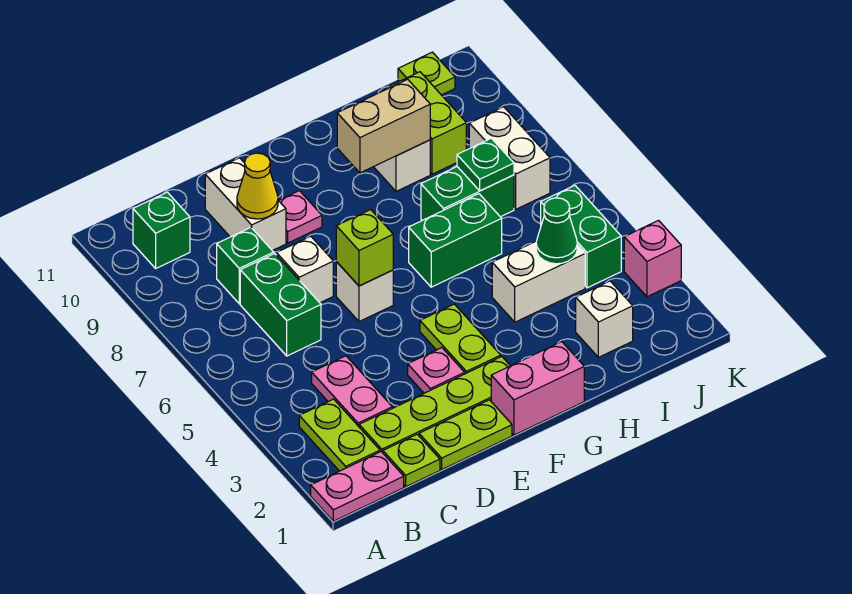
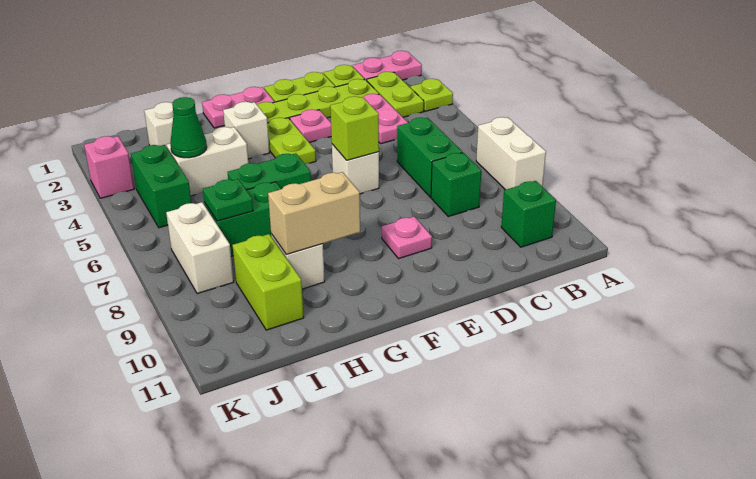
white brick D7 level 1 -> white brick G3 level 1
white brick D9:D10 level 1 -> white brick A7:A8 level 1
yellow cone D9 level 2 -> none
pink brick F1:G1 level 1 -> pink plate F1:G1 level 1
lime plate J11 level 1 -> lime plate A3 level 1

